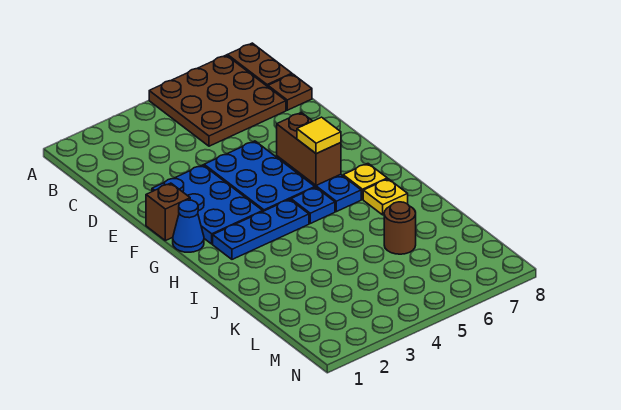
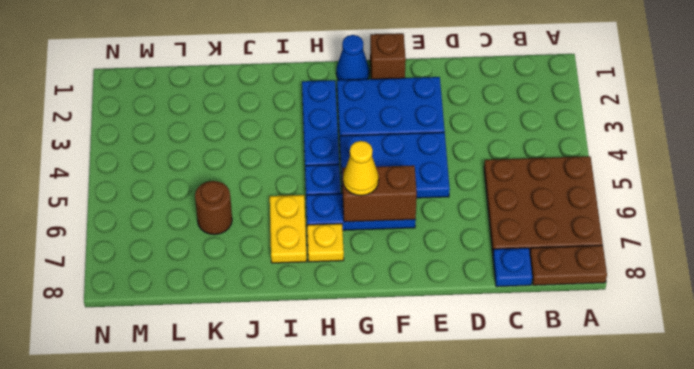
brown plate C8 level 1 -> blue plate C8 level 1
yellow tile G6 level 3 -> yellow cone G6 level 3
yellow plate I7 level 1 -> yellow plate I6:I7 level 1

